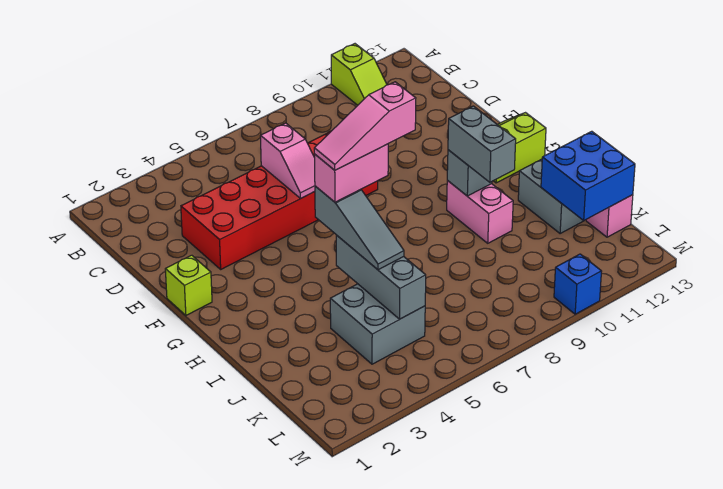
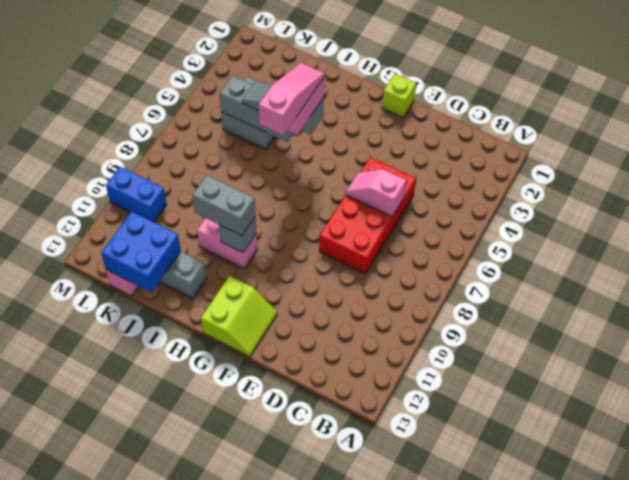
lime slope A11:B11 level 1 top A -> none
red brick D3:E8 level 1 -> red brick D5:E8 level 1
blue brick M10 level 1 -> blue brick L10:M10 level 1

